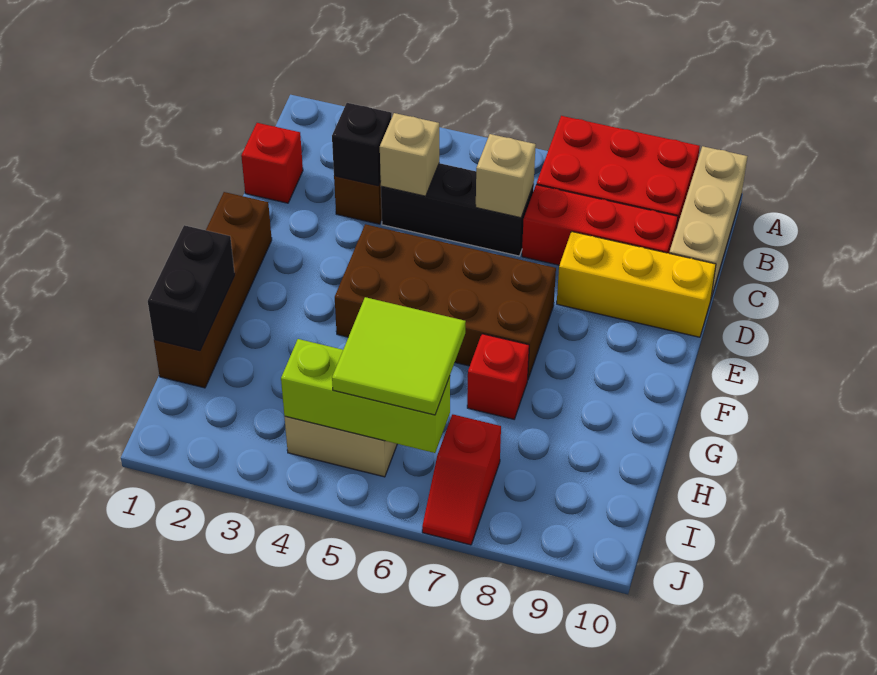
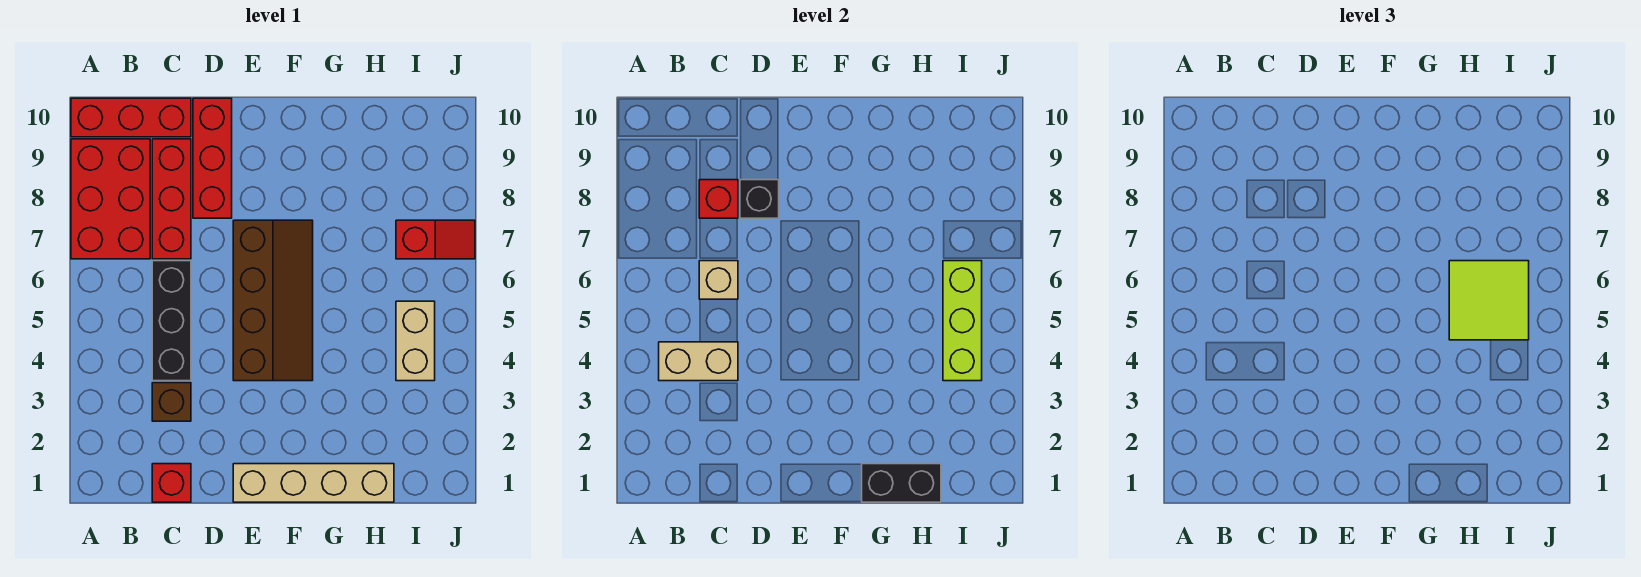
tan brick A10:C10 level 1 -> red brick A10:C10 level 1
black brick C3 level 2 -> black brick D8 level 2
tan brick C4 level 2 -> tan brick B4:C4 level 2
yellow brick D8:D10 level 1 -> red brick D8:D10 level 1
brown brick E1:H1 level 1 -> tan brick E1:H1 level 1
brown brick E4:F7 level 1 -> brown slope E4:F7 level 1 top E
red brick G7 level 1 -> red brick C8 level 2

